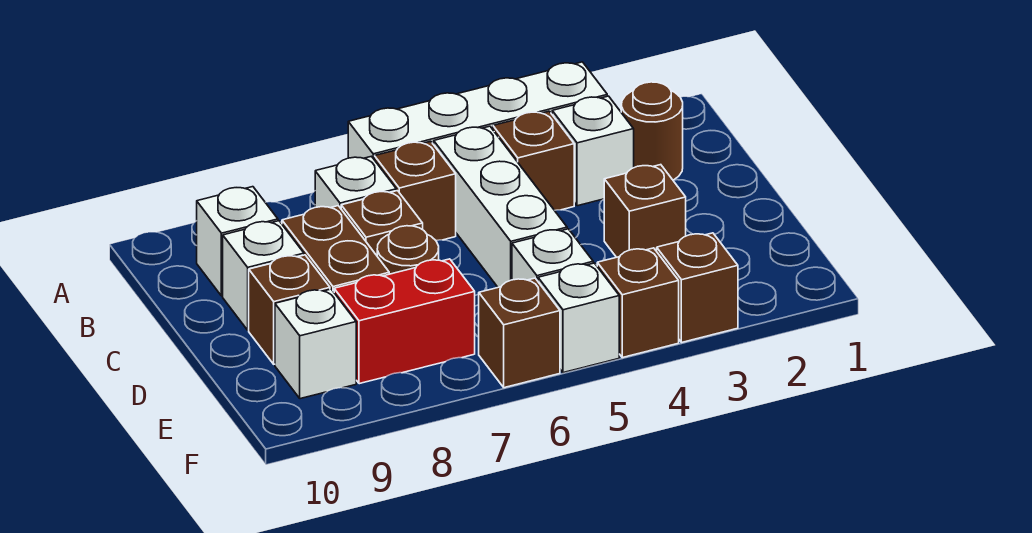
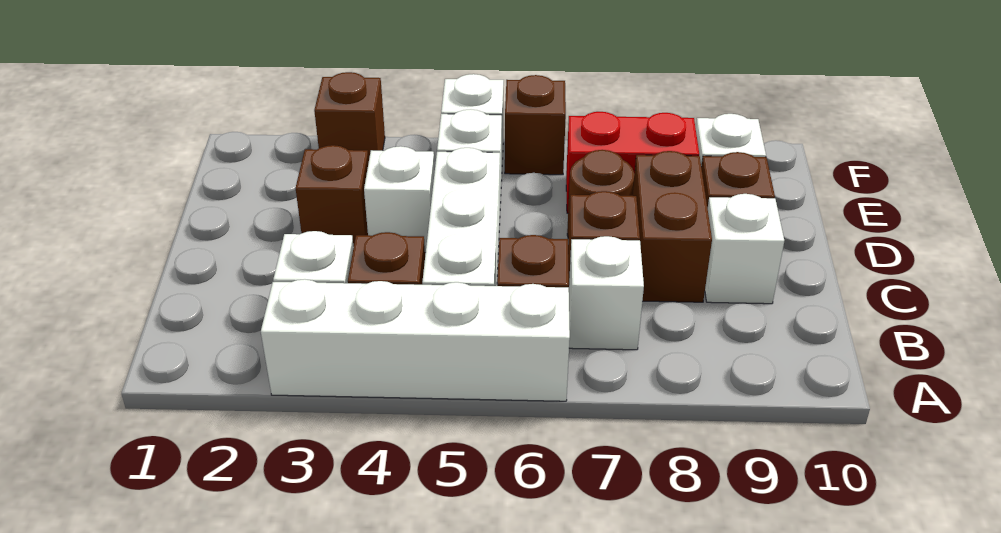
brown round brick B2 level 1 -> none
white brick B9 level 1 -> white brick D4 level 1
brown brick F4 level 1 -> none

